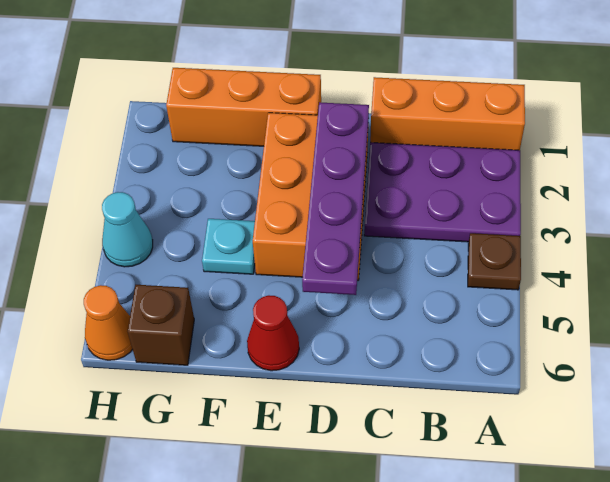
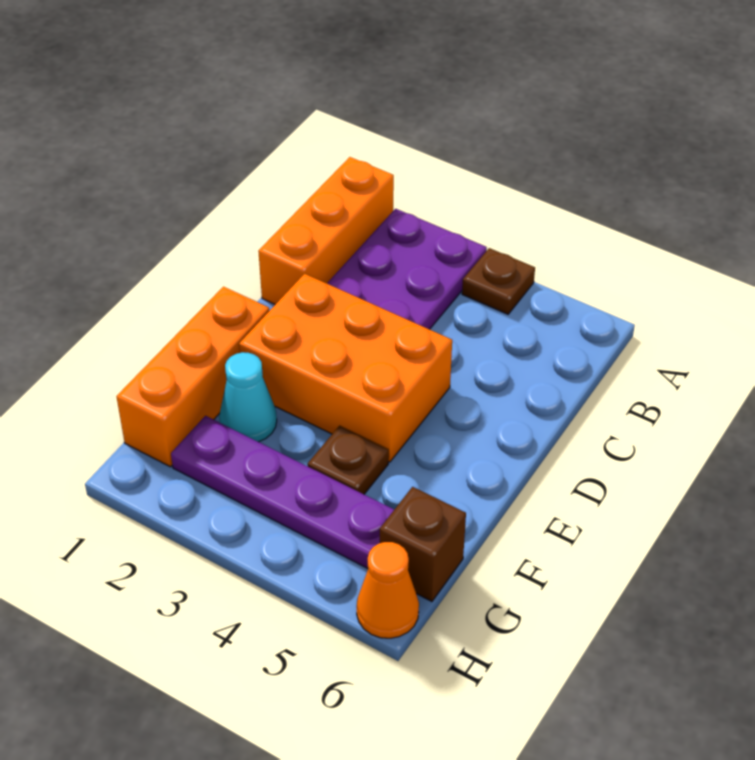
purple plate D2:D5 level 2 -> purple plate G2:G5 level 1
red cone E6 level 1 -> none
cyan plate F4 level 1 -> brown plate F4 level 1
cyan cone H4 level 1 -> cyan cone F2 level 1

